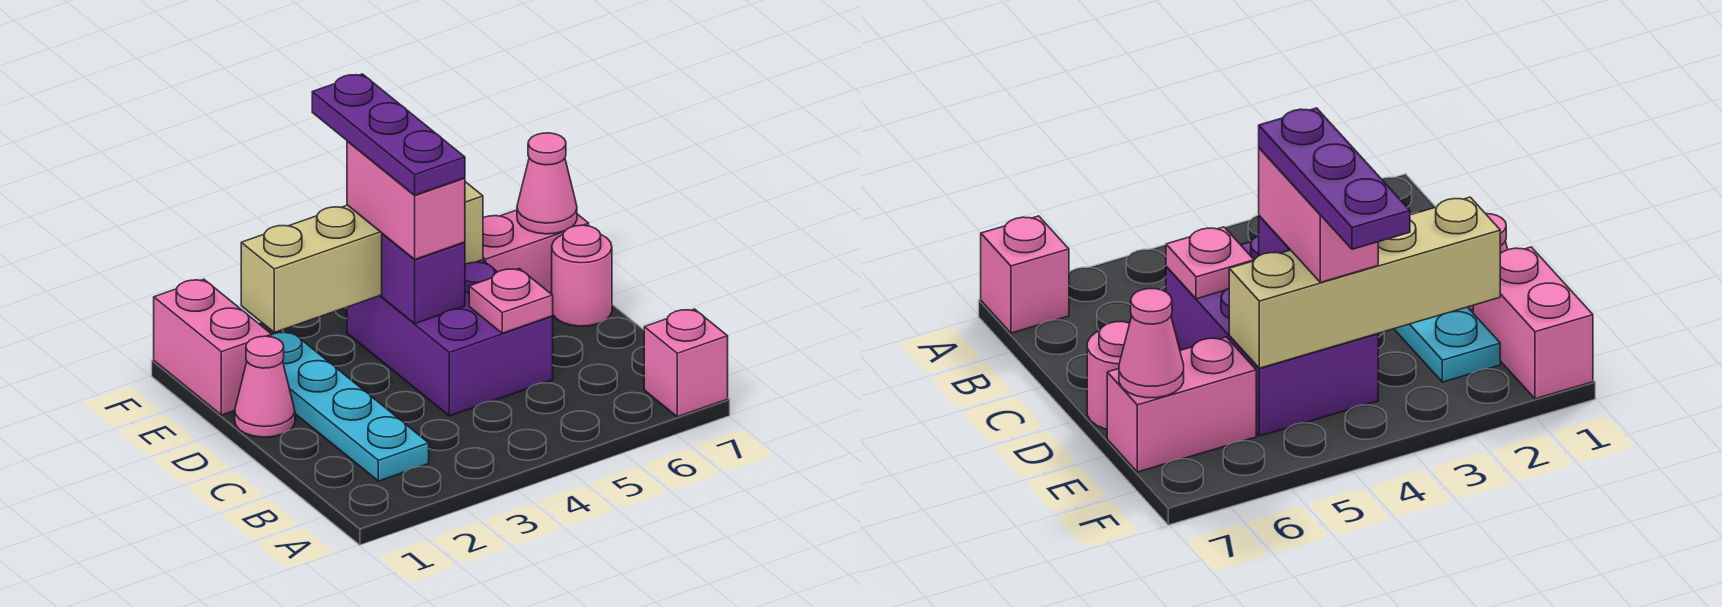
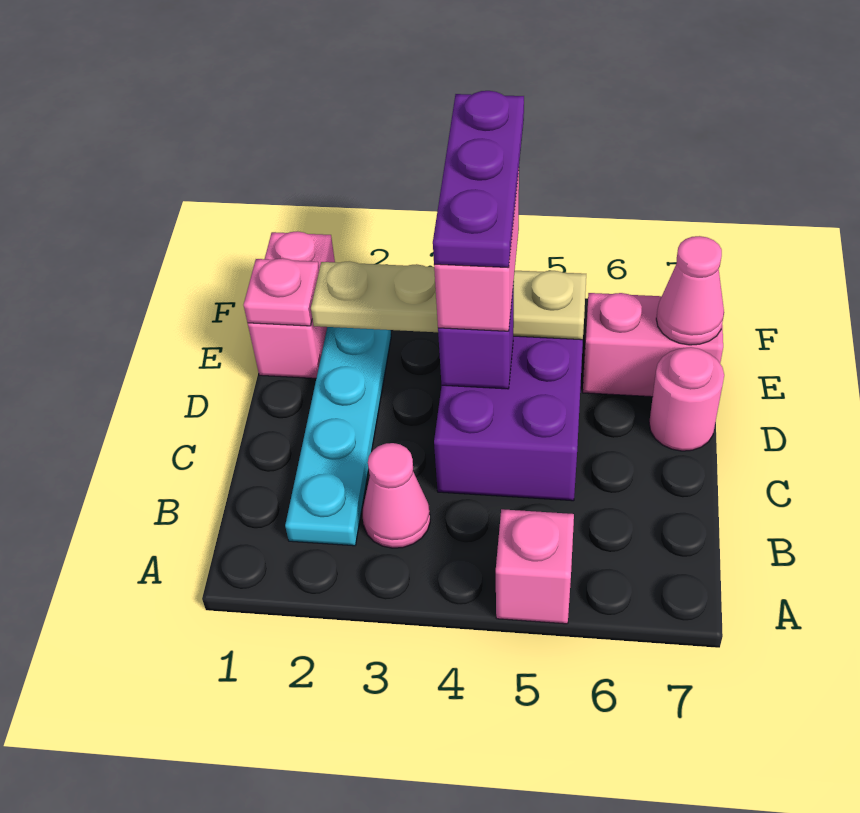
pink brick A7 level 1 -> pink brick A5 level 1
pink plate C5 level 2 -> pink plate E1 level 2
pink cone D1 level 1 -> pink cone B3 level 1
tan brick E2:E5 level 2 -> tan plate E2:E5 level 2

